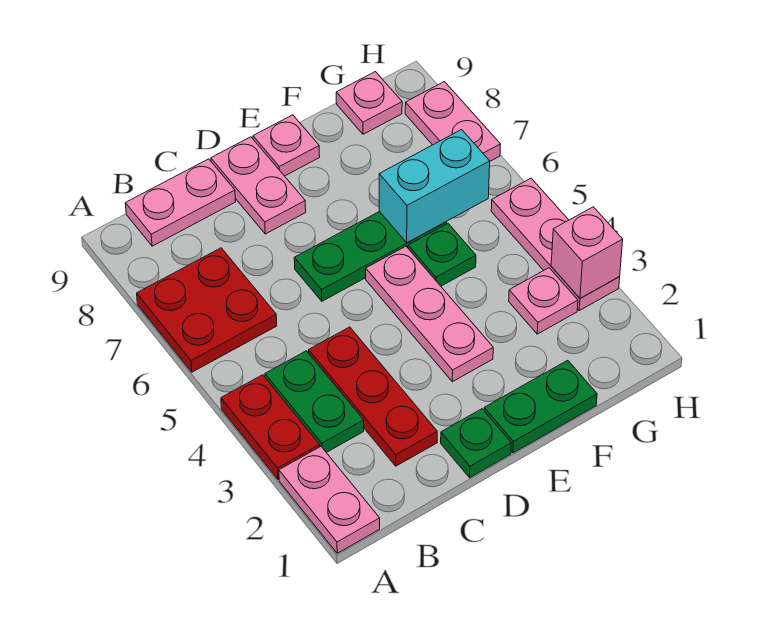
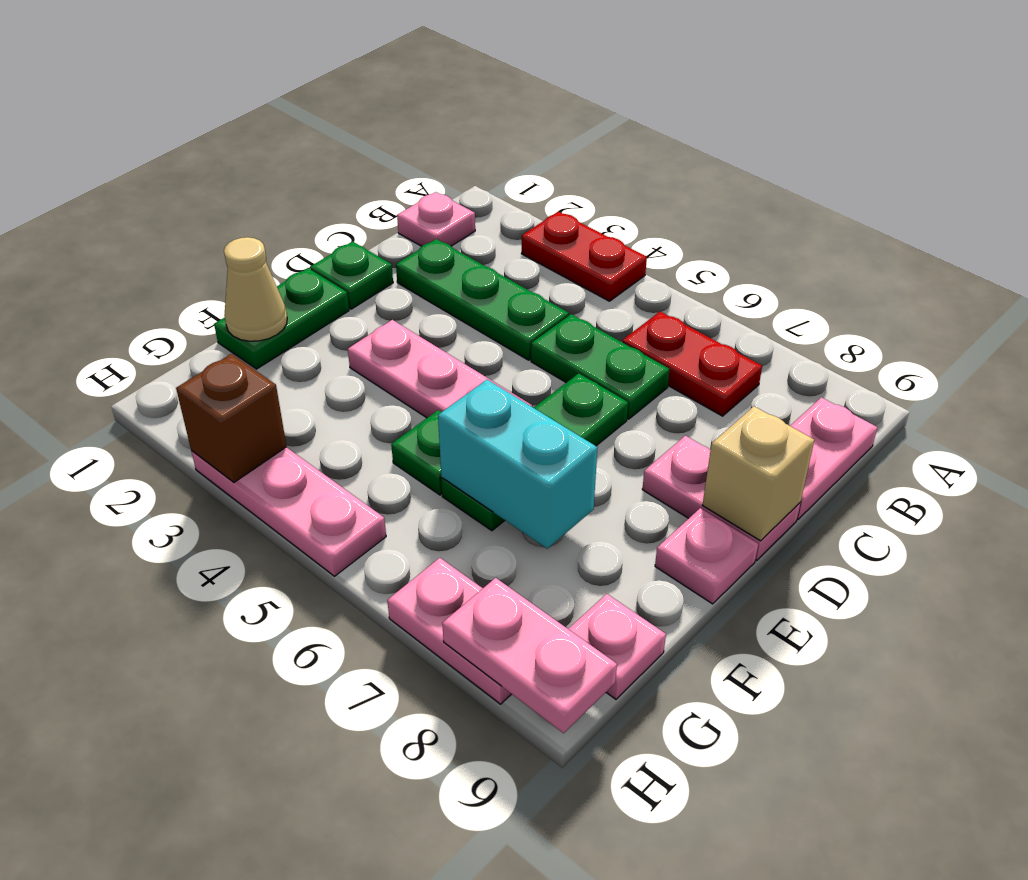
pink plate A1:A2 level 1 -> pink plate H8:H9 level 2
red plate A6:B7 level 1 -> red plate B6:B7 level 1
green plate B3:B4 level 1 -> green plate C5:C6 level 1
red plate C2:C4 level 1 -> green plate C2:C4 level 1
none -> tan brick D9 level 2
none -> tan cone F1 level 2
cyan brick F6:G6 level 2 -> cyan brick F6:F7 level 2
pink plate G3 level 1 -> pink plate B1 level 1
pink brick H3 level 2 -> brown brick H3 level 2

